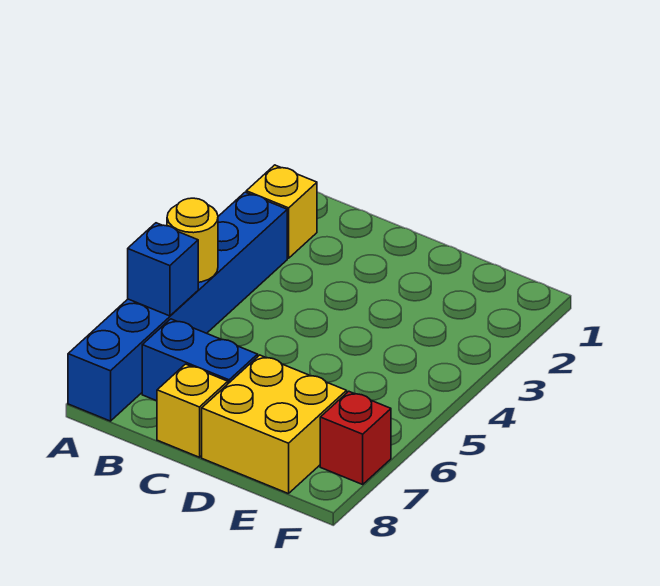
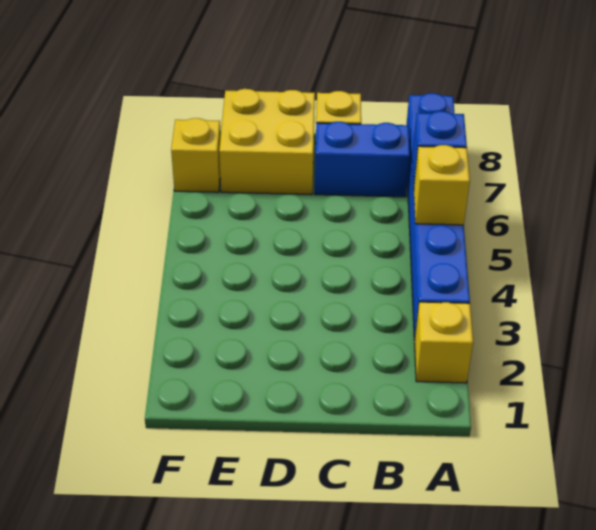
yellow round brick A5 level 2 -> yellow brick A5 level 2
red brick F7 level 1 -> yellow brick F7 level 1

